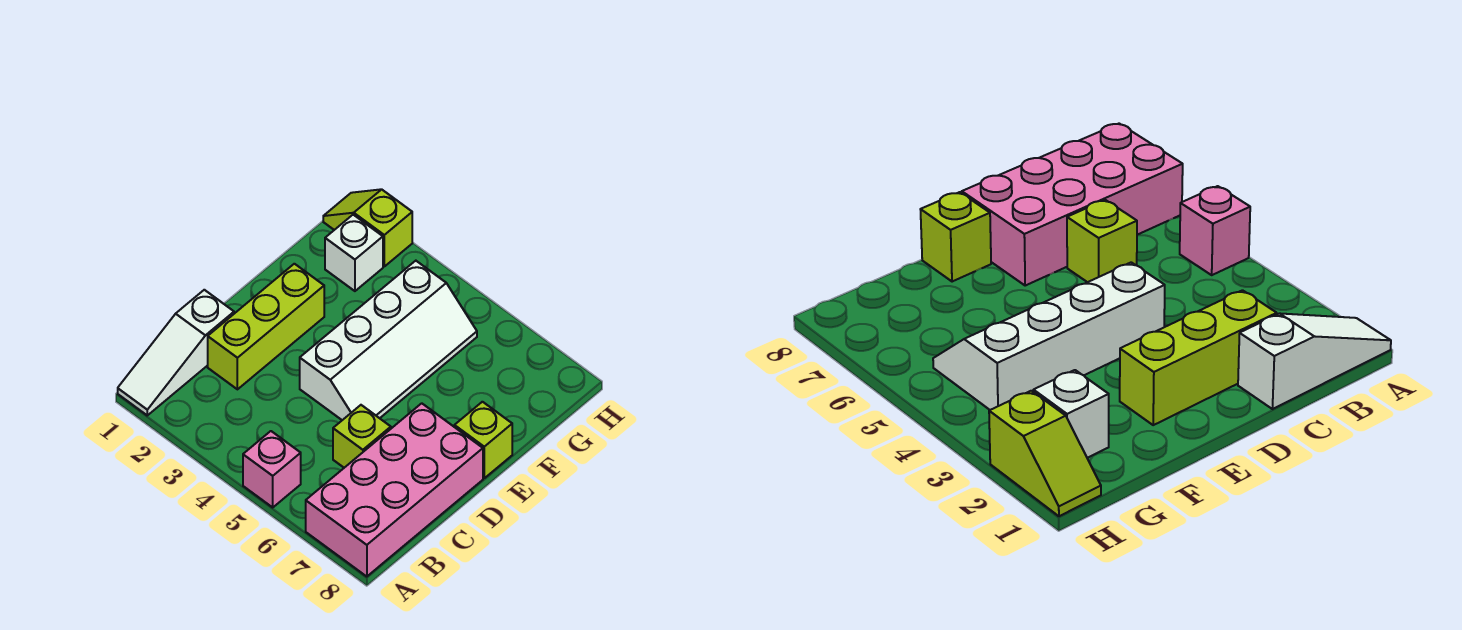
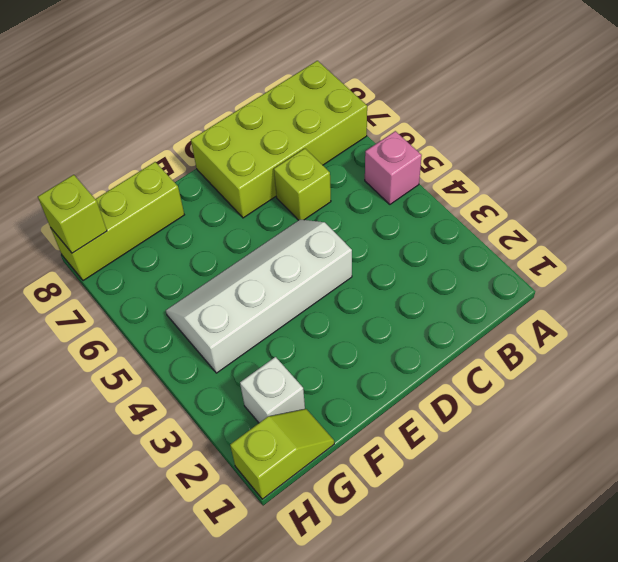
white slope A1:C1 level 1 top C -> none
pink brick A7:D8 level 1 -> lime brick A7:D8 level 1
lime brick C2:E2 level 1 -> lime brick F8:H8 level 1
lime brick E8 level 1 -> lime brick H8 level 2
lime slope H1:H2 level 1 top 2 -> lime slope G1:H1 level 1 top H

